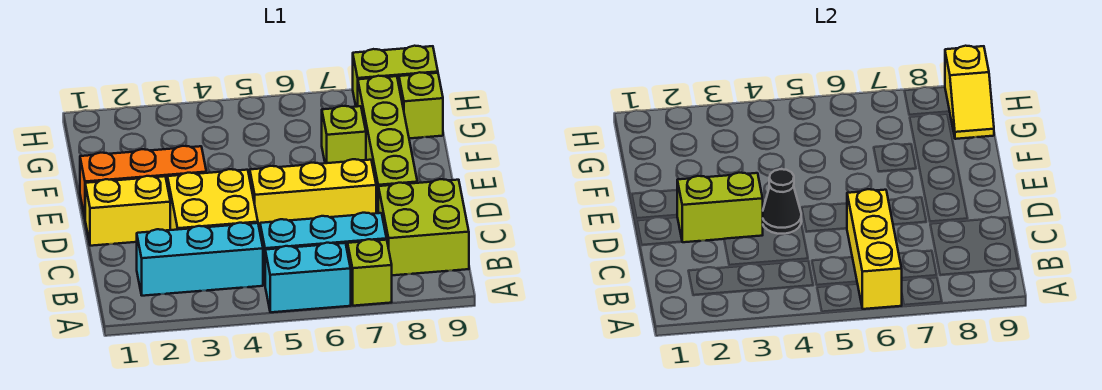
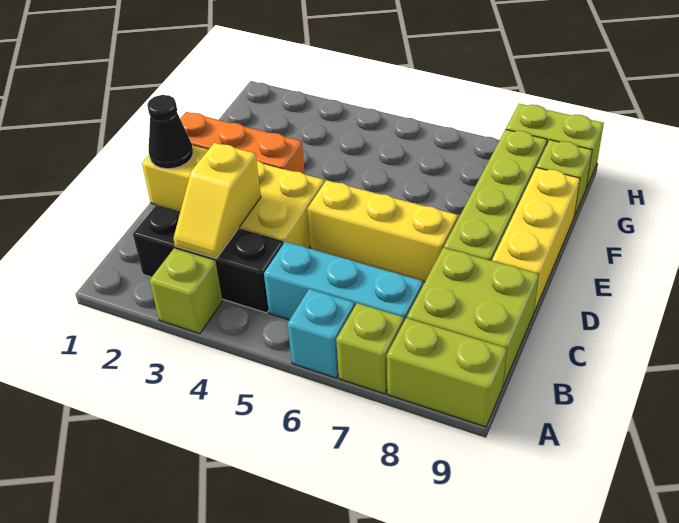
cyan brick A5:A6 level 1 -> cyan brick A6 level 1
yellow brick A6:C6 level 2 -> yellow brick D9:F9 level 1
cyan brick B2:B4 level 1 -> black brick B2:B4 level 1
lime brick D2:D3 level 2 -> lime brick A8:A9 level 1
black cone D4 level 2 -> black cone D1 level 2
lime brick F7 level 1 -> lime brick A3 level 1
yellow slope G9:H9 level 2 top H -> yellow slope B3:C3 level 2 top C

